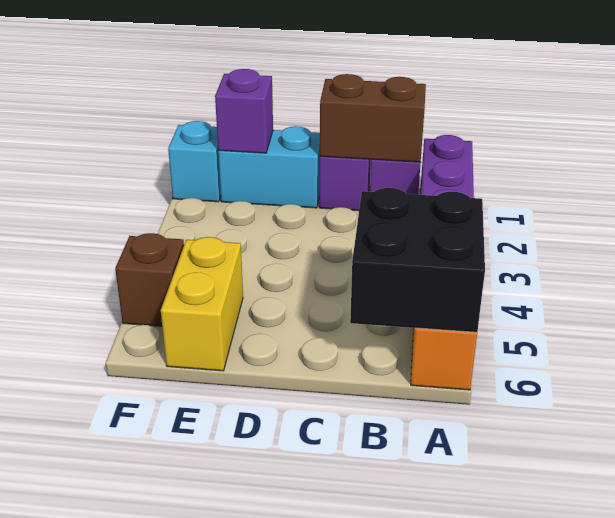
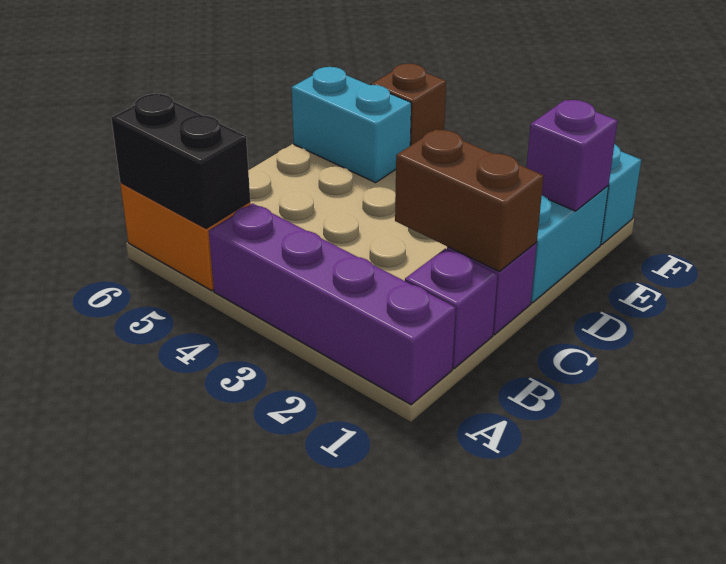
black brick A5:B6 level 2 -> black brick A5:A6 level 2
brown brick B1:C1 level 2 -> brown brick C1:C2 level 2
yellow brick E5:E6 level 1 -> cyan brick E5:E6 level 1

